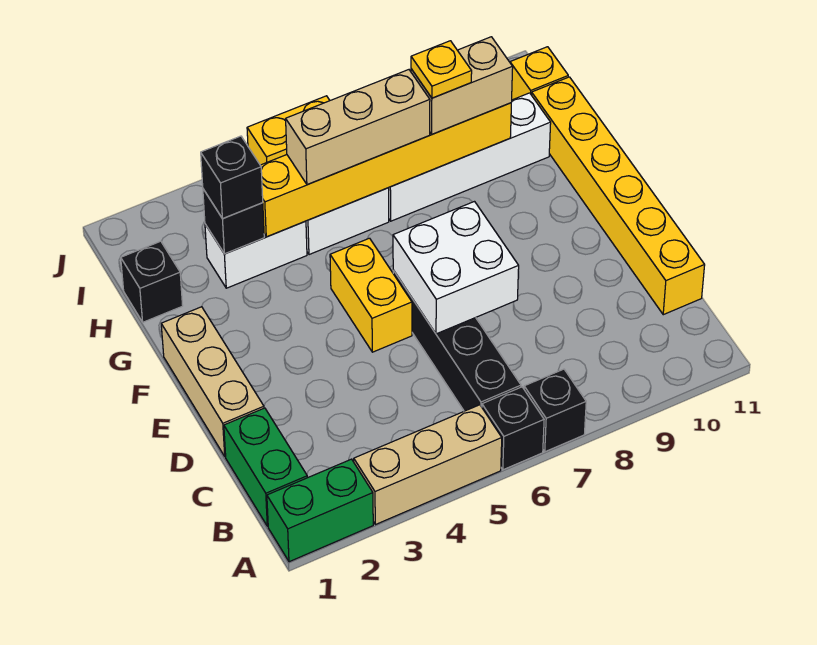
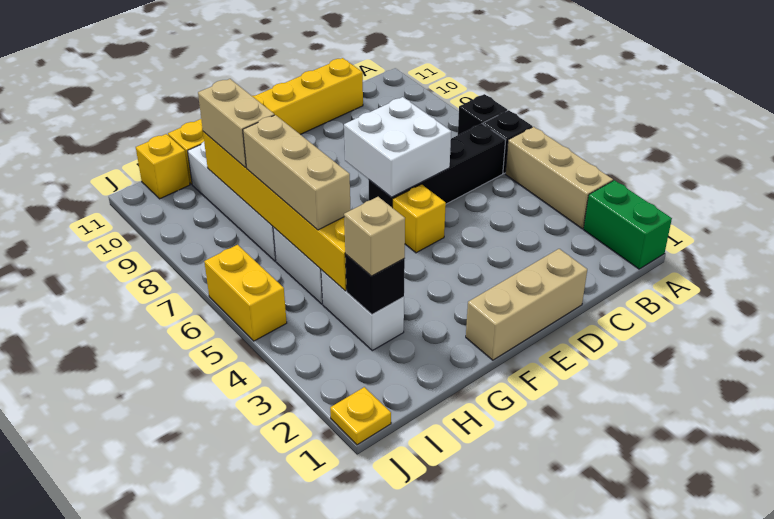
green brick B1:C1 level 1 -> none
yellow brick E5:F5 level 1 -> yellow brick E5 level 1
black brick H1 level 1 -> none
black brick H3 level 3 -> tan brick H3 level 3
yellow plate H8 level 4 -> yellow plate J1 level 1

